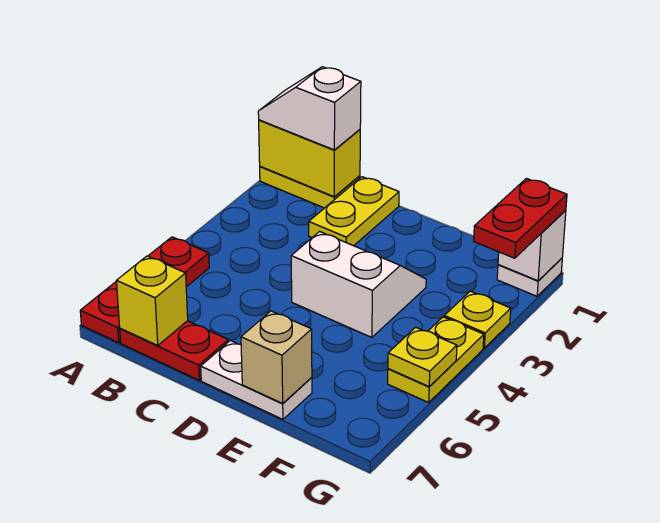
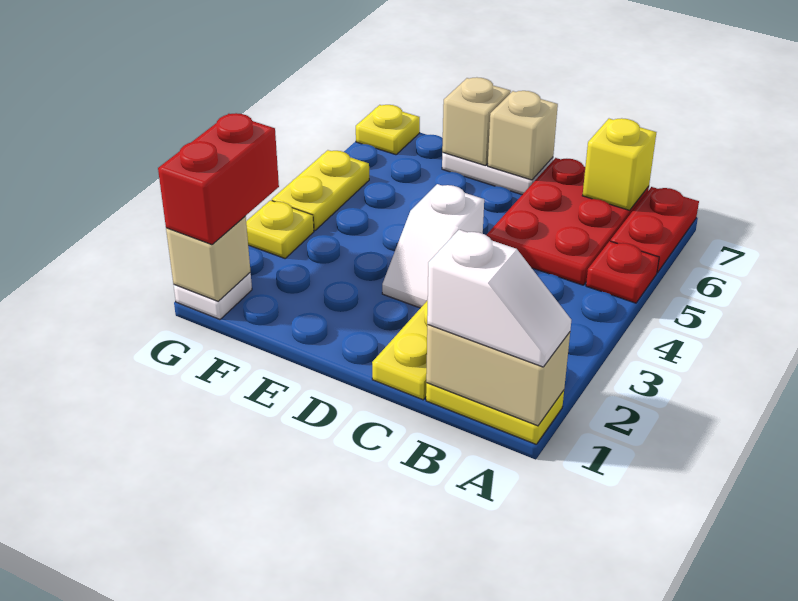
yellow brick A1:B1 level 2 -> tan brick A1:B1 level 2
red plate B7:C7 level 1 -> red plate B5:C7 level 1
white slope D3:E4 level 1 top 4 -> white slope D3:D4 level 1 top 4
none -> tan brick D7 level 2
white brick G1 level 2 -> tan brick G1 level 2
red plate G1:G2 level 3 -> red brick G1:G2 level 3
yellow plate G5 level 2 -> yellow plate G7 level 1

